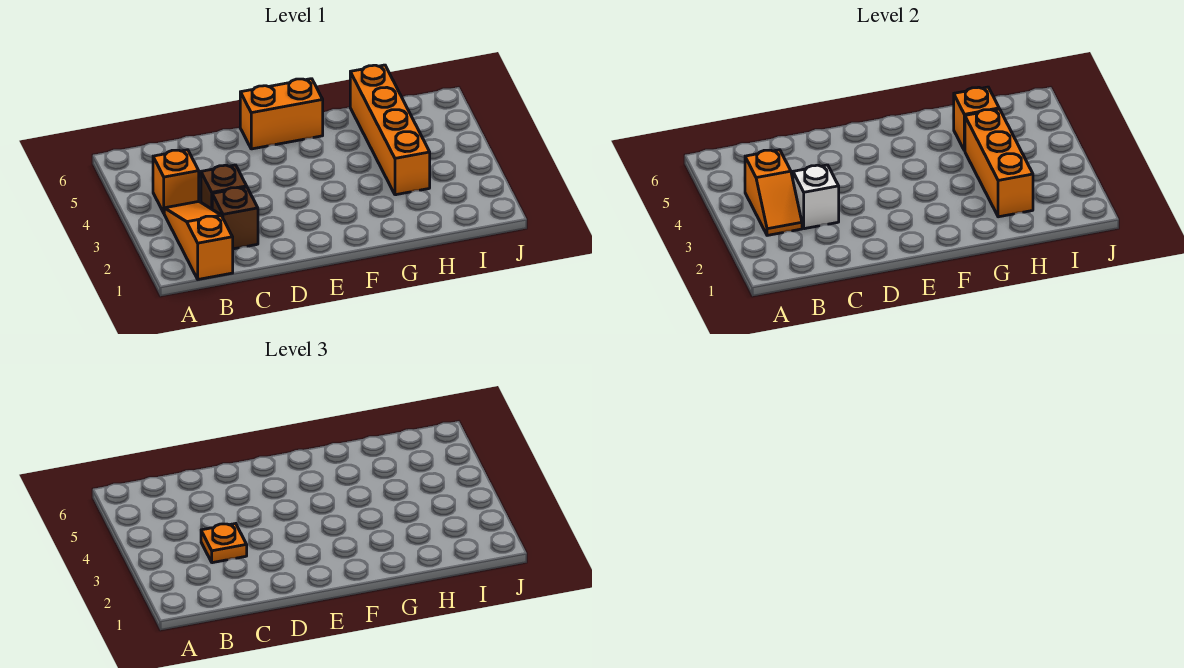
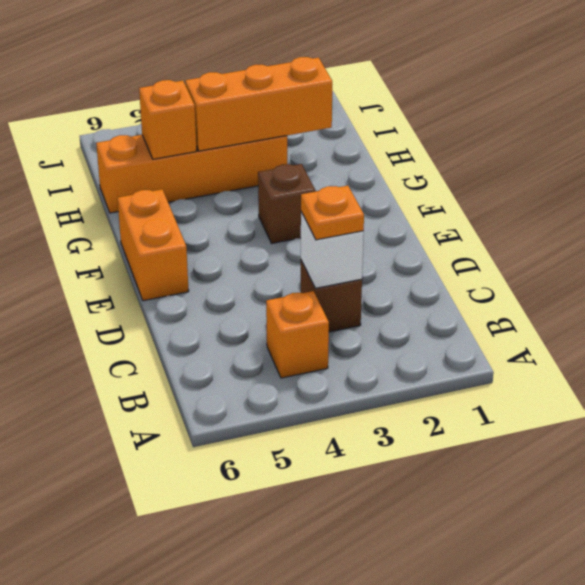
orange slope B1:B3 level 1 top 1 -> none
orange slope B3:B4 level 2 top 4 -> none
brown brick C2 level 1 -> brown brick F3 level 1

